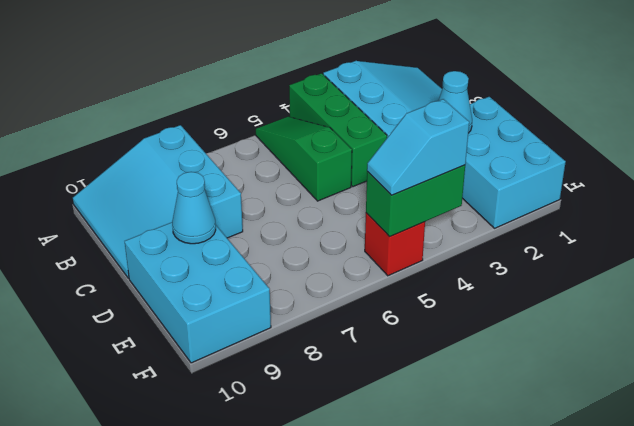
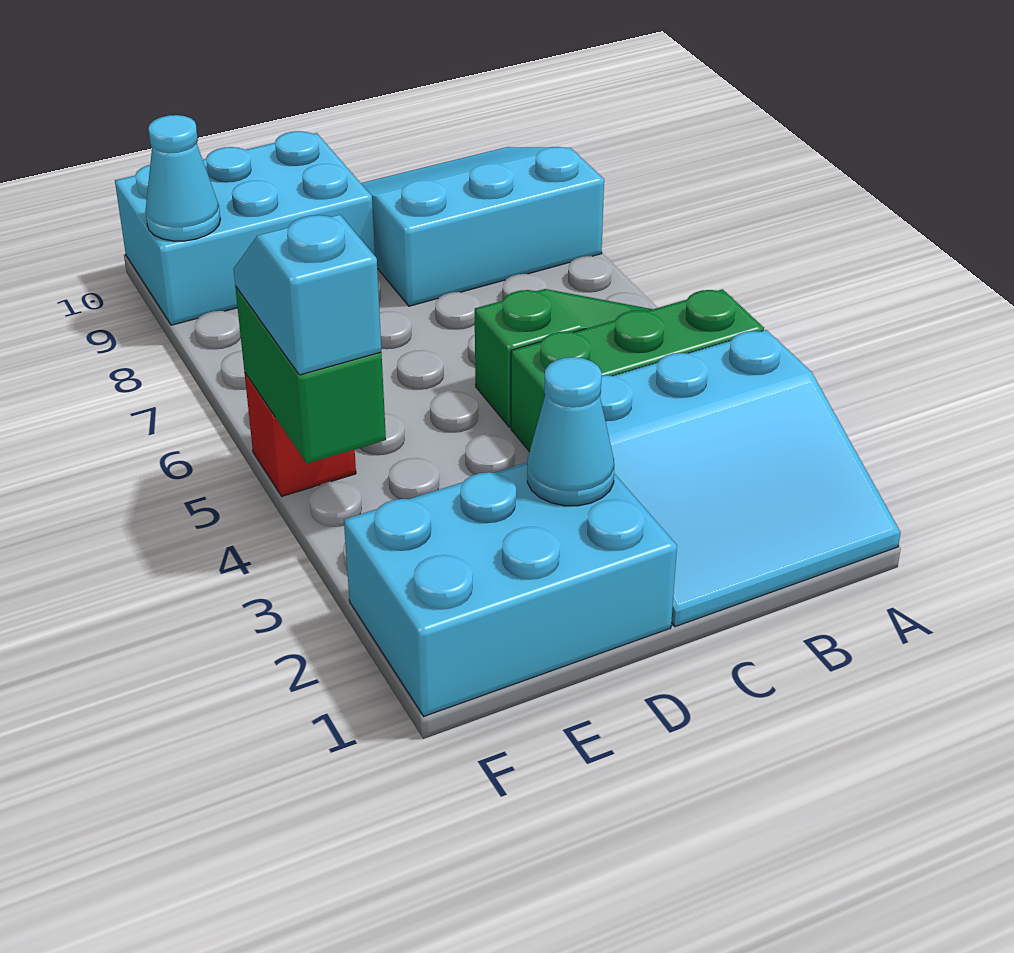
cyan cone D9 level 2 -> cyan cone F9 level 2

